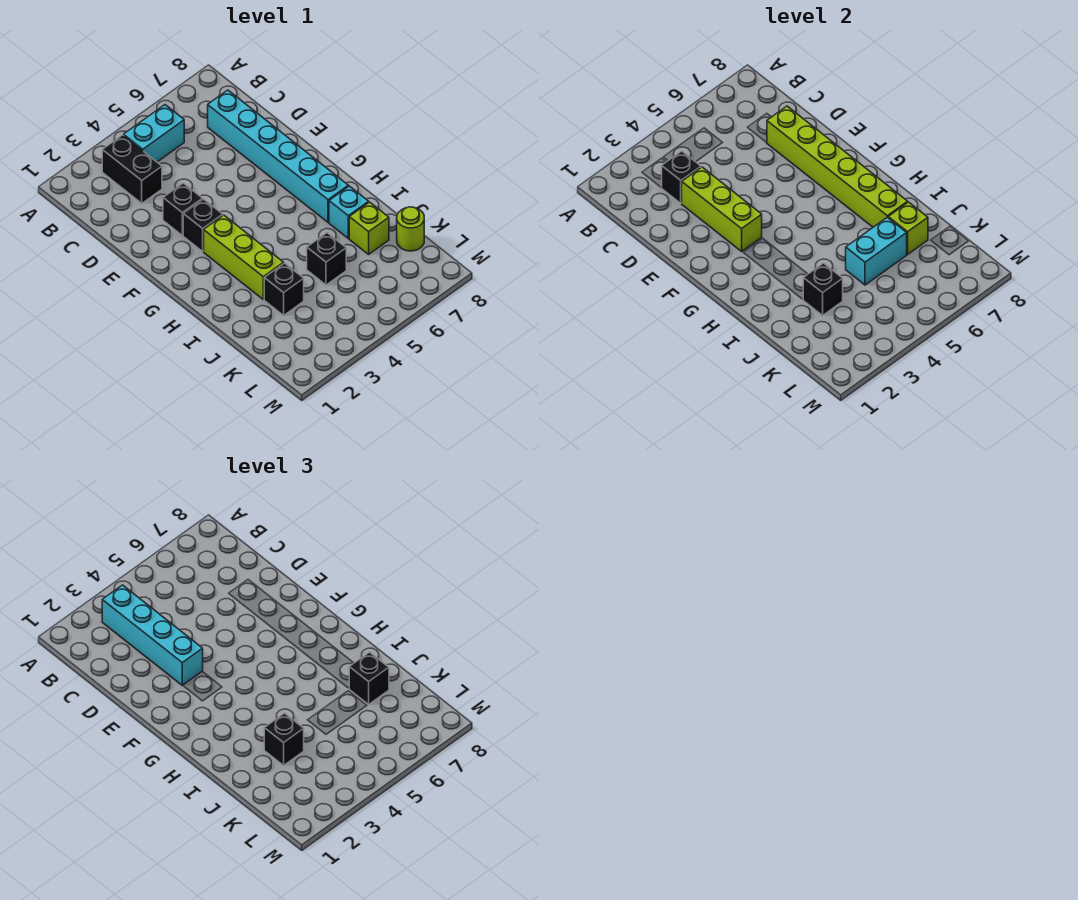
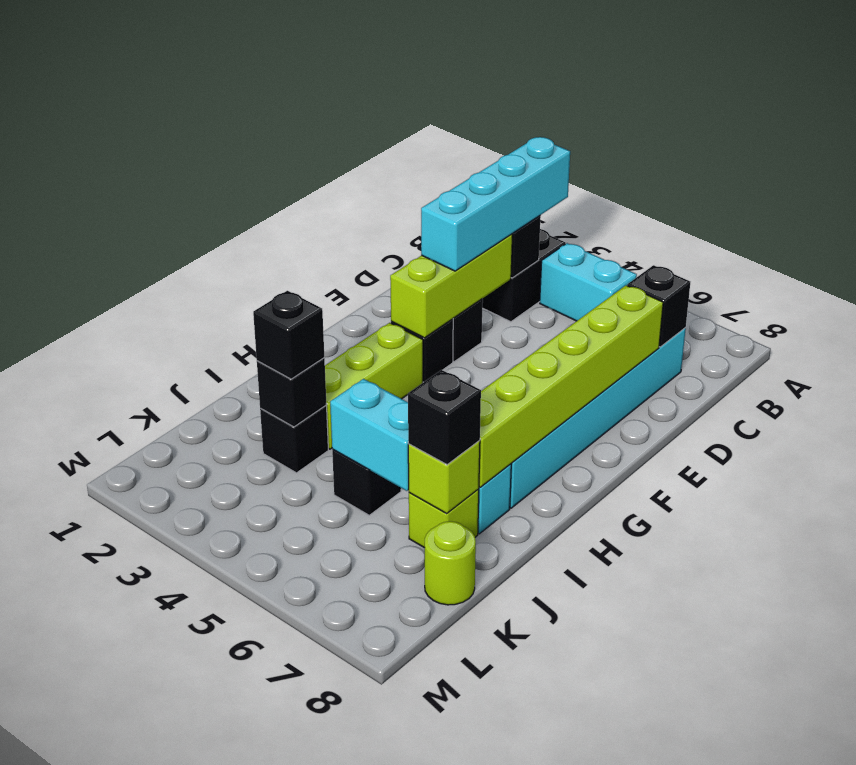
none -> black brick C7 level 2

